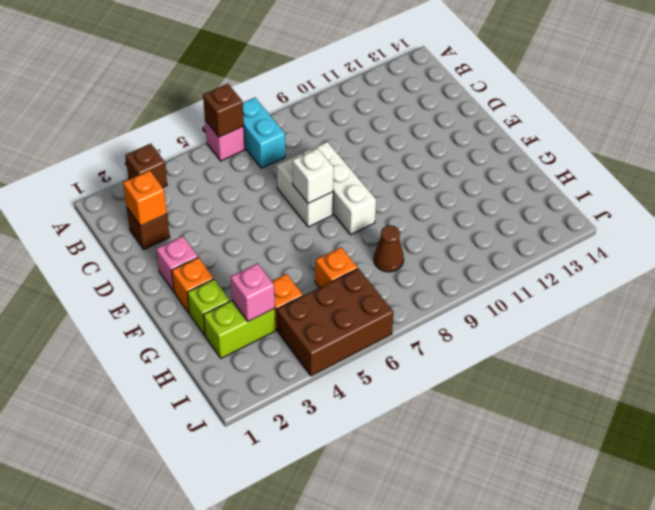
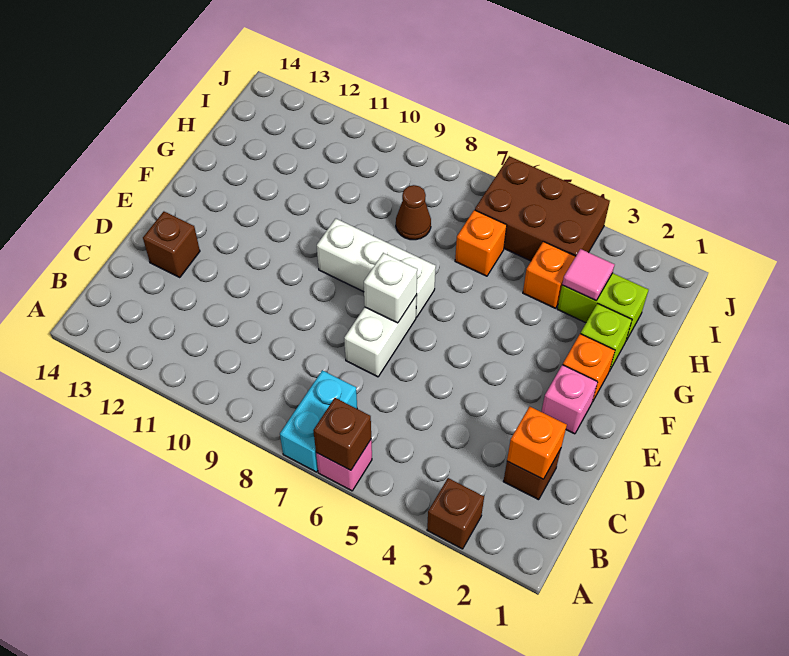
white brick D8:F8 level 1 -> white brick F7:F9 level 1
none -> brown brick D13 level 1
pink brick H3 level 2 -> pink tile H3 level 2

